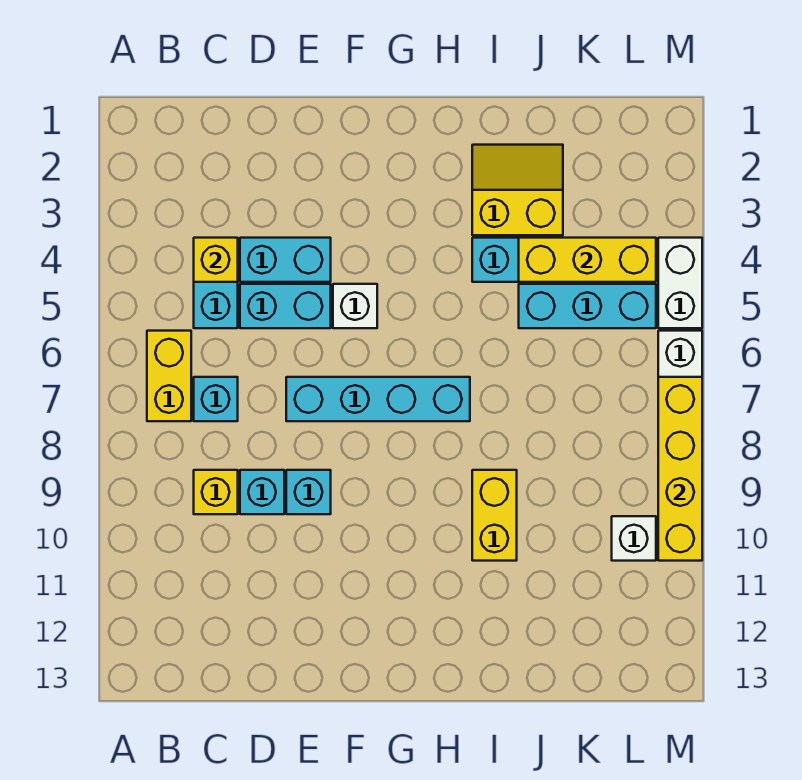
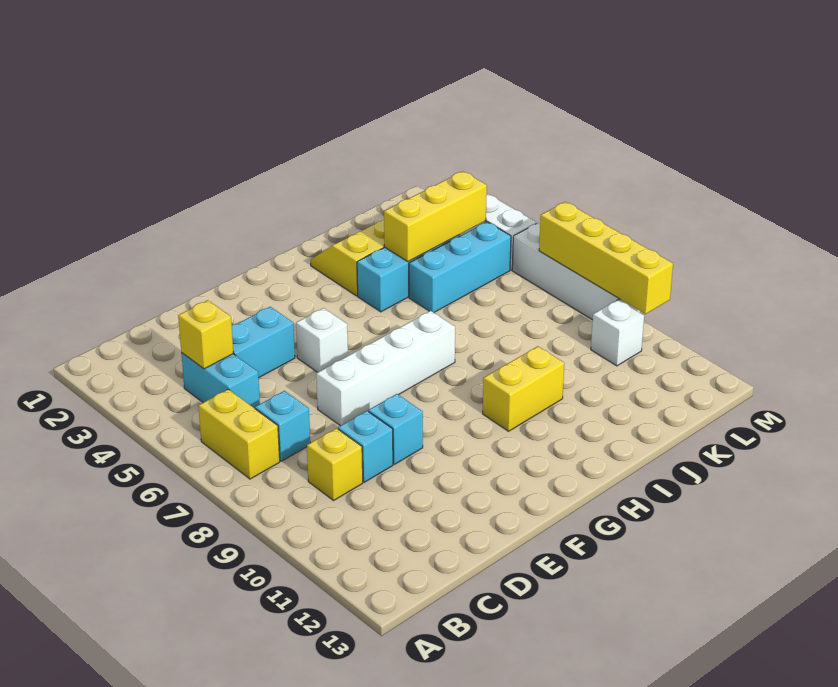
cyan brick D5:E5 level 1 -> none
cyan brick E7:H7 level 1 -> white brick E7:H7 level 1
yellow brick I9:I10 level 1 -> yellow brick H10:I10 level 1

